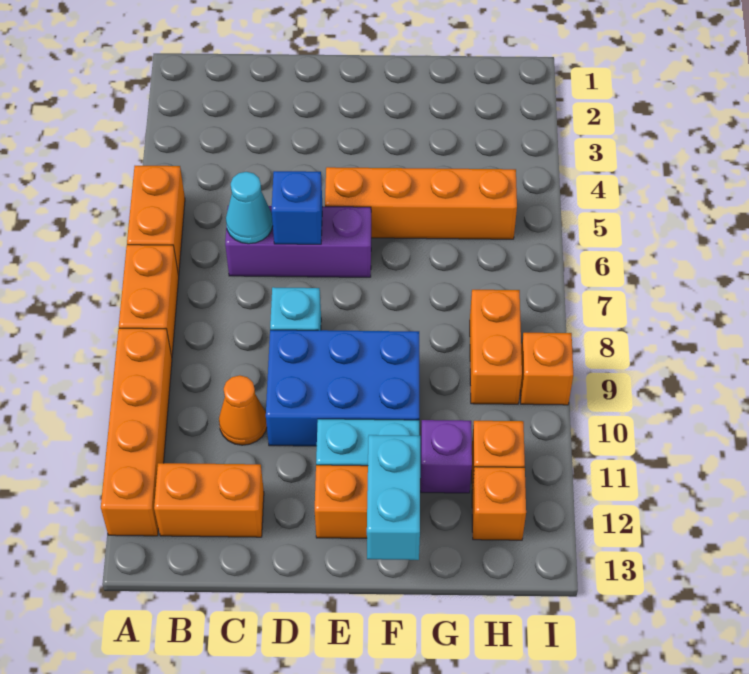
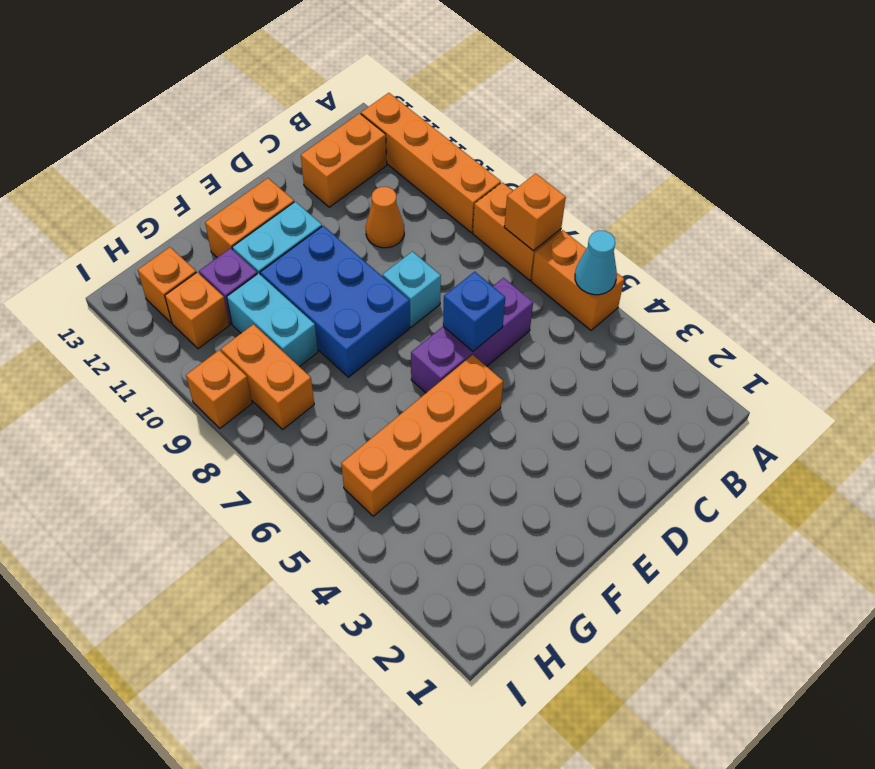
none -> orange brick A7 level 2
cyan cone C6 level 2 -> cyan cone A5 level 2
blue brick D9:F10 level 1 -> blue brick E8:F10 level 1
cyan brick F12:F13 level 2 -> cyan brick G9:G10 level 1

